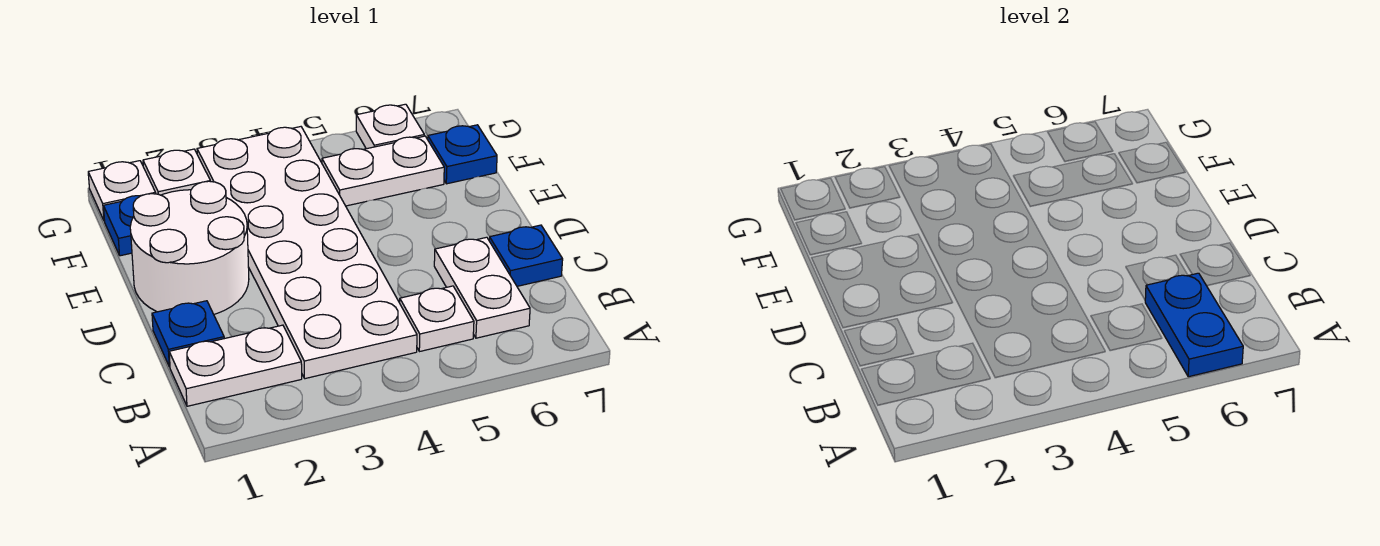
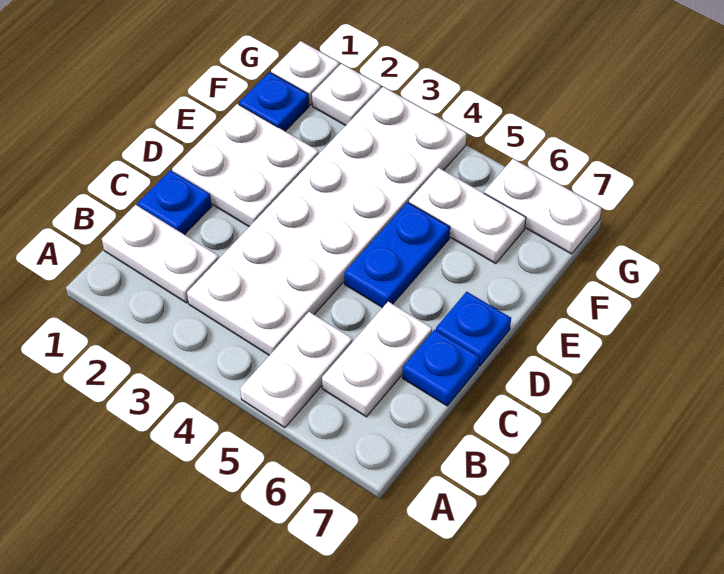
blue plate A6:B6 level 2 -> blue plate D5:E5 level 1
white plate B5 level 1 -> white plate A5:B5 level 1
white round brick D1:E2 level 1 -> white plate D1:E2 level 1
blue plate F7 level 1 -> blue plate D7 level 1
white plate G6 level 1 -> white plate G6:G7 level 1

